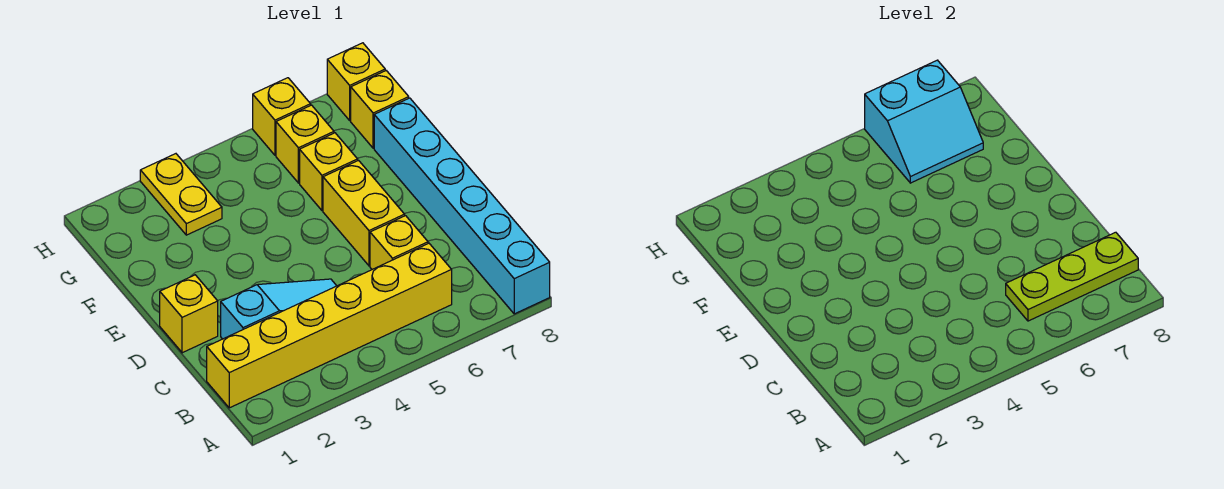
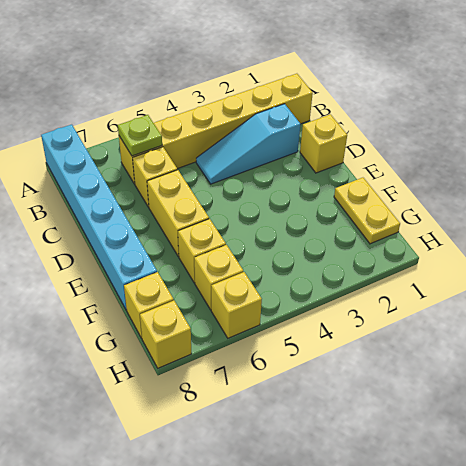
lime plate B6:B8 level 2 -> lime plate B6 level 2
yellow plate G3:H3 level 1 -> yellow plate F1:G1 level 1
cyan slope G6:H7 level 2 top H -> none

